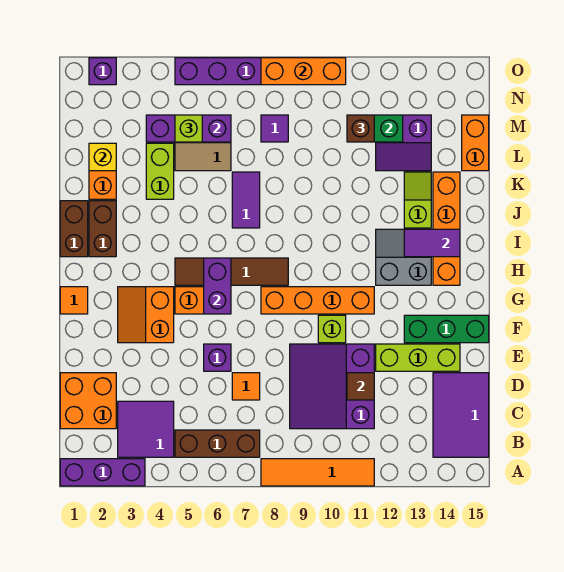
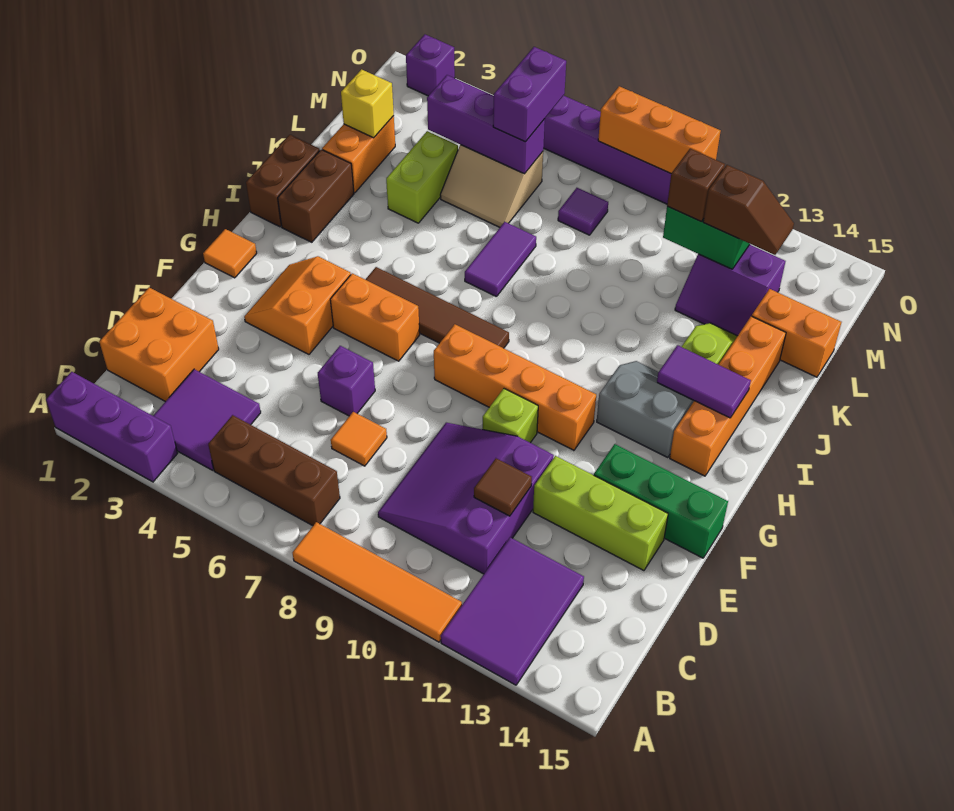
purple tile B14:D15 level 1 -> purple tile A12:C13 level 1
purple brick G6:H6 level 2 -> purple brick M6:N6 level 3
orange brick L15:M15 level 1 -> orange brick L14:L15 level 1
lime brick M5 level 3 -> none
none -> brown slope M12:M13 level 3 top 12

